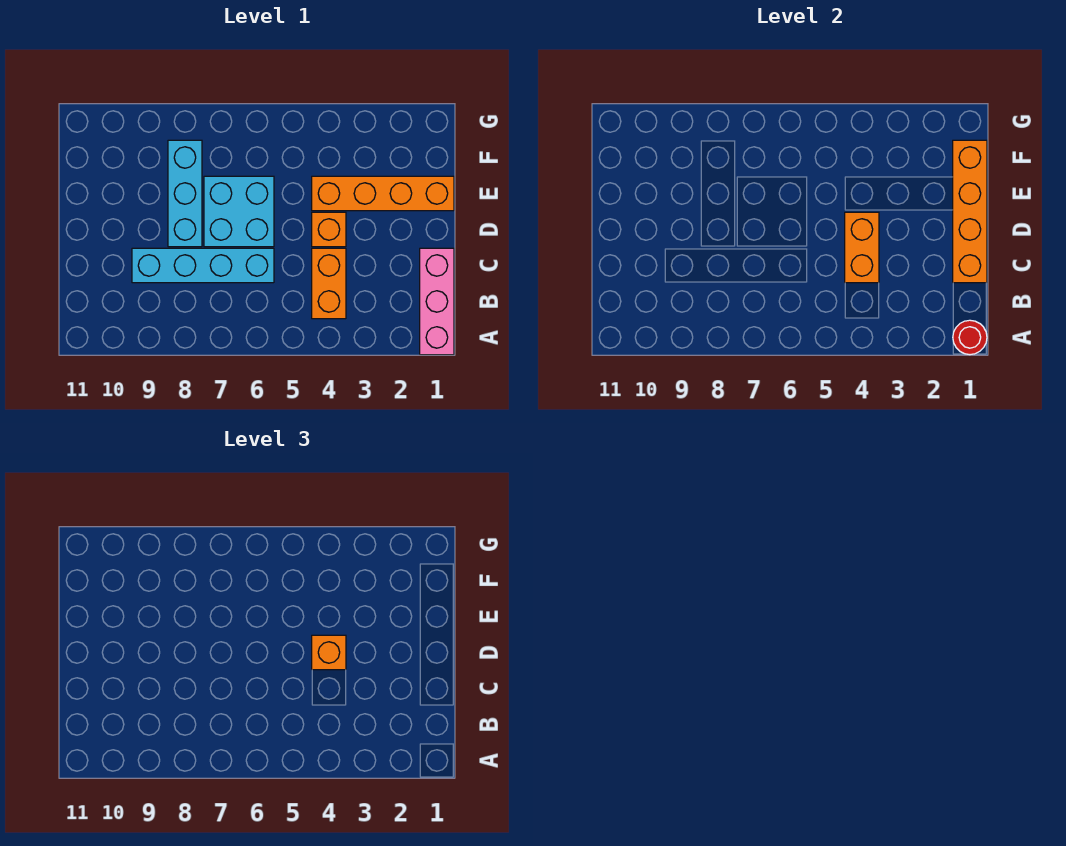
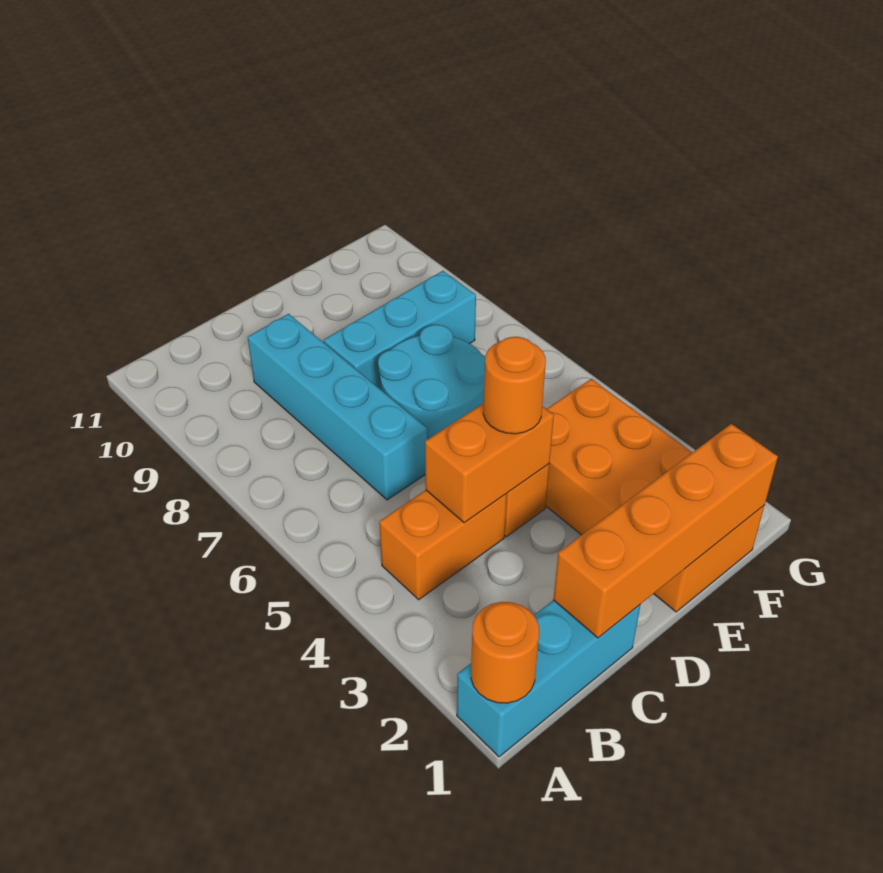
pink brick A1:C1 level 1 -> cyan brick A1:C1 level 1
red round brick A1 level 2 -> orange round brick A1 level 2
orange brick D4 level 3 -> orange round brick D4 level 3
cyan brick D6:E7 level 1 -> cyan round brick D6:E7 level 1
orange brick E1:E4 level 1 -> orange brick E1:F4 level 1

